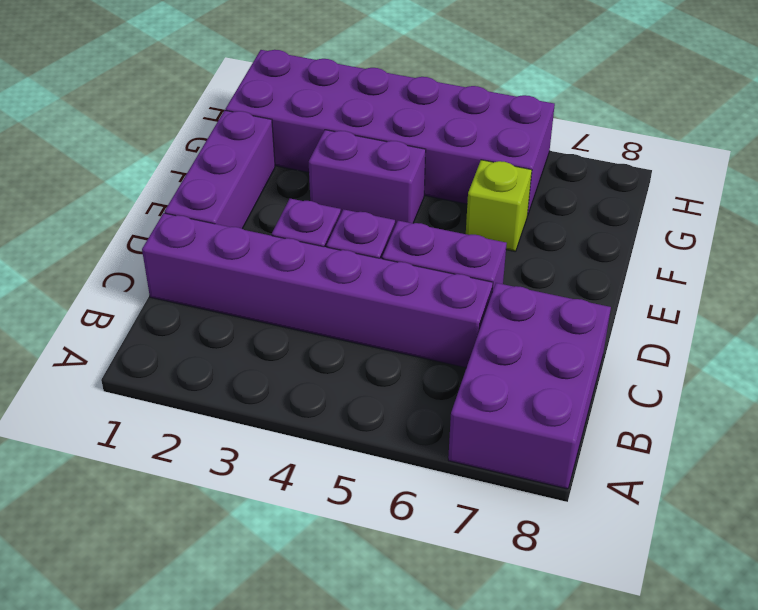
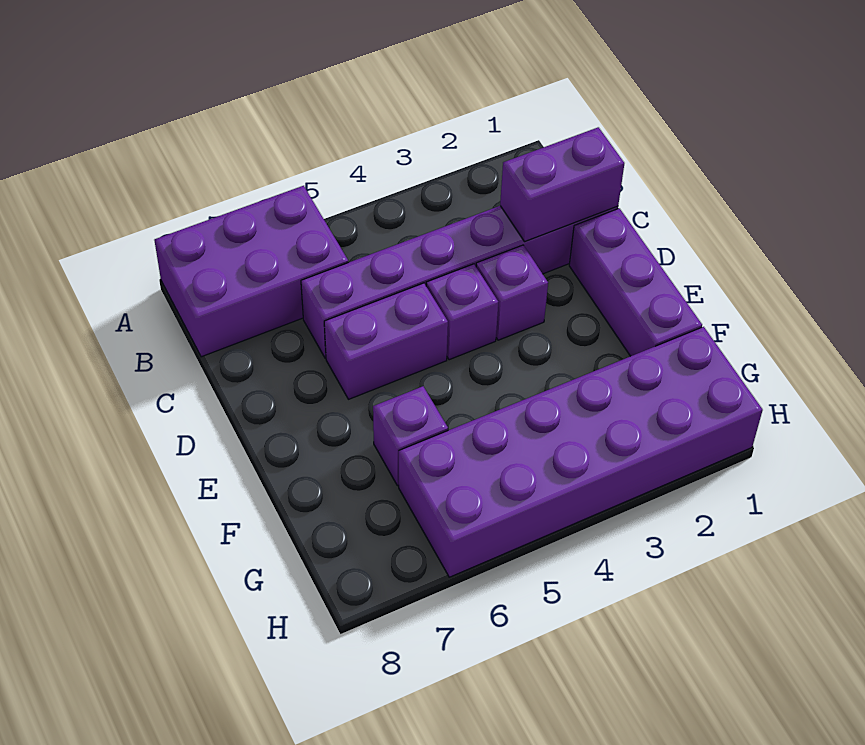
purple brick A7:C8 level 1 -> purple brick A6:B8 level 1
purple brick F3:F4 level 1 -> purple brick C1:C2 level 2
lime brick F6 level 1 -> purple brick F6 level 1

